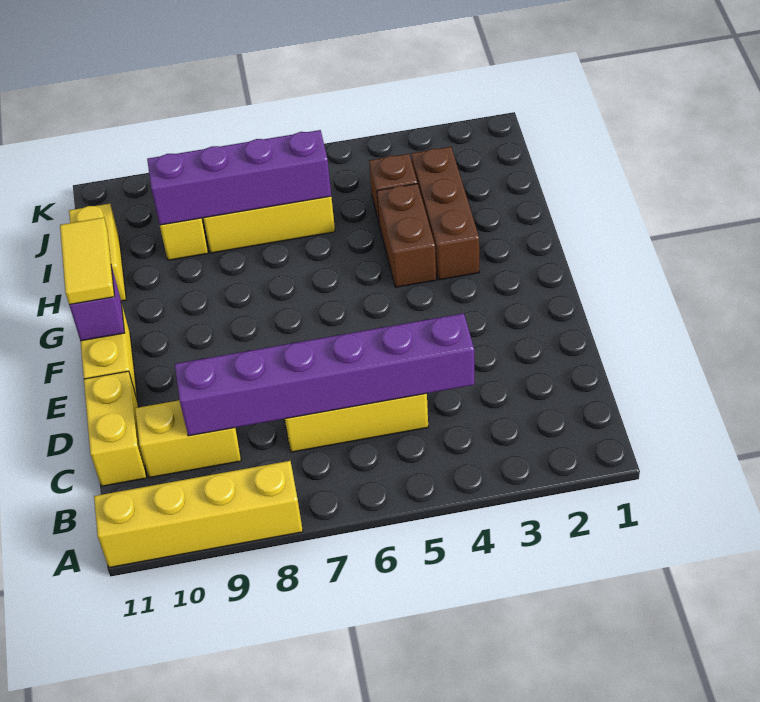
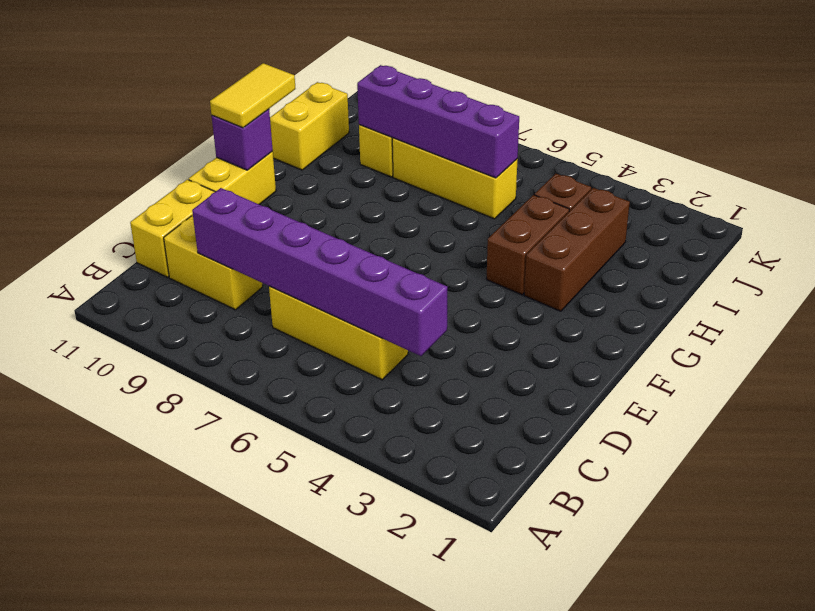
yellow brick A8:A11 level 1 -> none

